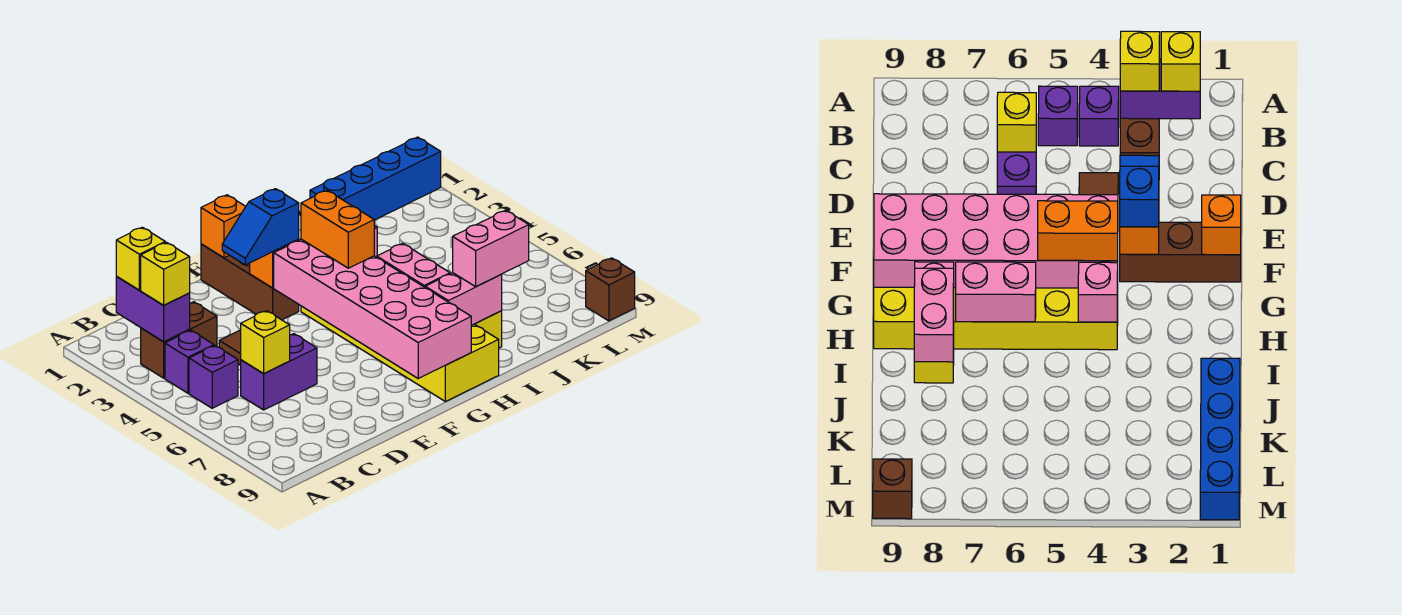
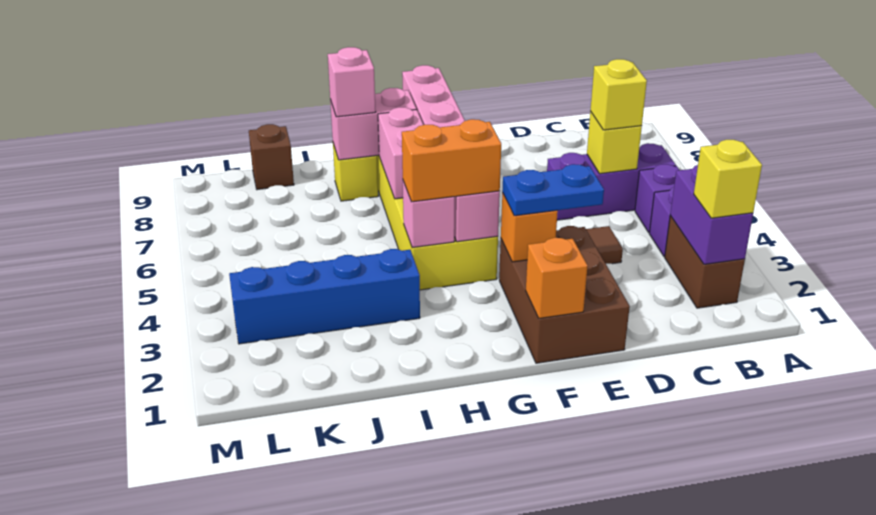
brown brick B3:C3 level 1 -> brown brick B2:B3 level 1
yellow brick B3 level 3 -> yellow brick C6 level 3
purple brick C6:D6 level 1 -> purple brick B6:D6 level 1
blue slope E3:F3 level 3 top F -> blue plate E3:F3 level 3
brown brick F1:F3 level 1 -> brown brick E1:F3 level 1
pink brick F4:G9 level 2 -> pink brick G4:G9 level 2
orange brick G4:G5 level 3 -> orange brick G4:H4 level 3
pink brick I8:J8 level 3 -> pink brick I8 level 3
blue brick J1:M1 level 1 -> blue brick I3:L3 level 1
brown brick M9 level 1 -> brown brick K9 level 1

